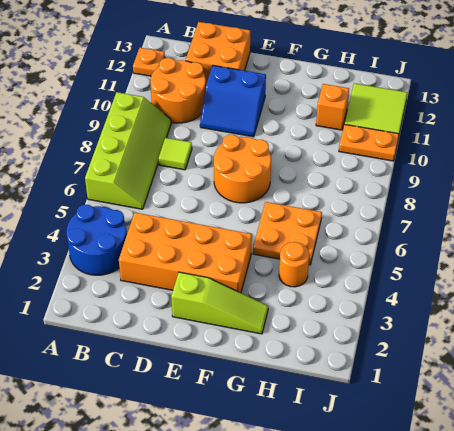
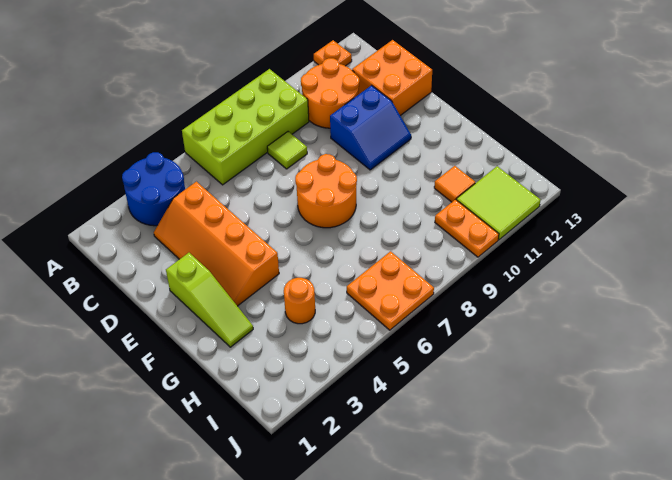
lime slope A6:B9 level 1 top A -> lime brick A6:B9 level 1
orange brick C3:F4 level 1 -> orange slope C3:F4 level 1 top 4
blue slope D10:E11 level 1 top 11 -> blue slope D10:E11 level 1 top D
orange plate G5:H6 level 1 -> orange plate I6:J7 level 1
orange brick H11 level 1 -> orange tile H11 level 1

